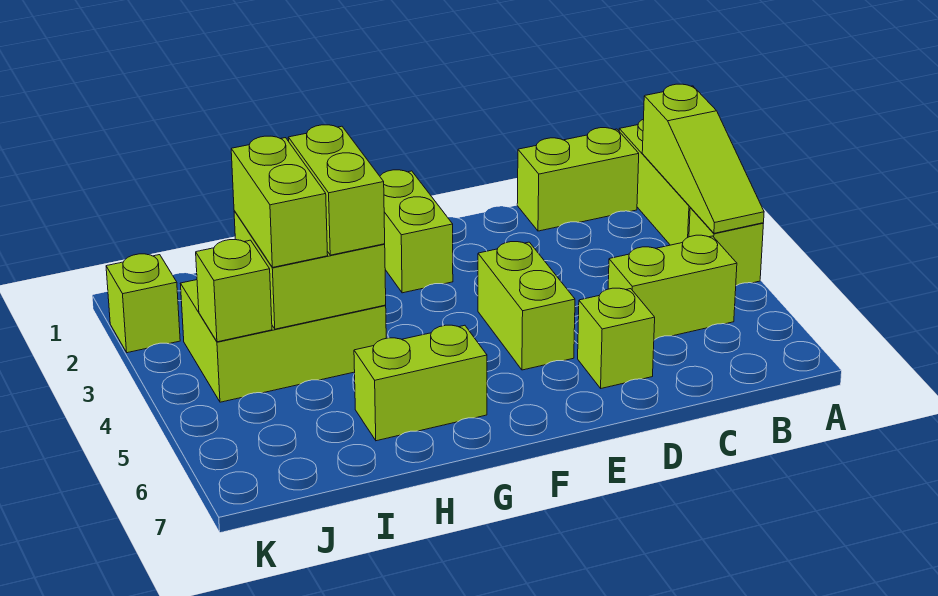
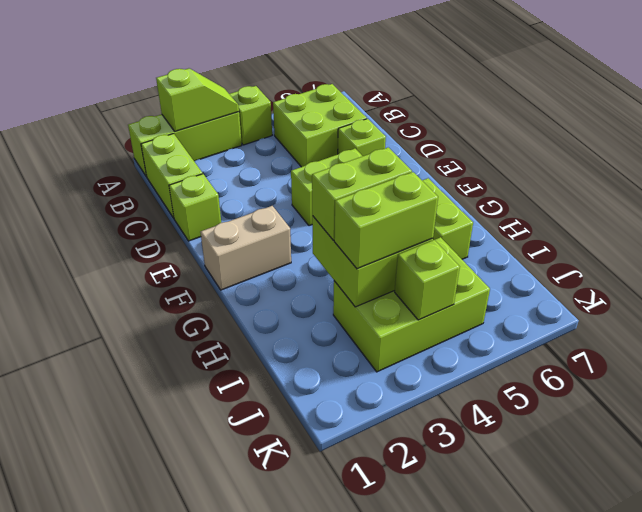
lime slope A2:A4 level 2 top 2 -> lime slope A2:A3 level 2 top 2
lime brick B5:C5 level 1 -> lime brick B5:C6 level 1
lime brick F1:F2 level 1 -> tan brick F1:F2 level 1
lime brick H3:J4 level 1 -> lime brick I3:J5 level 1
lime brick K2 level 1 -> lime brick D1 level 1

